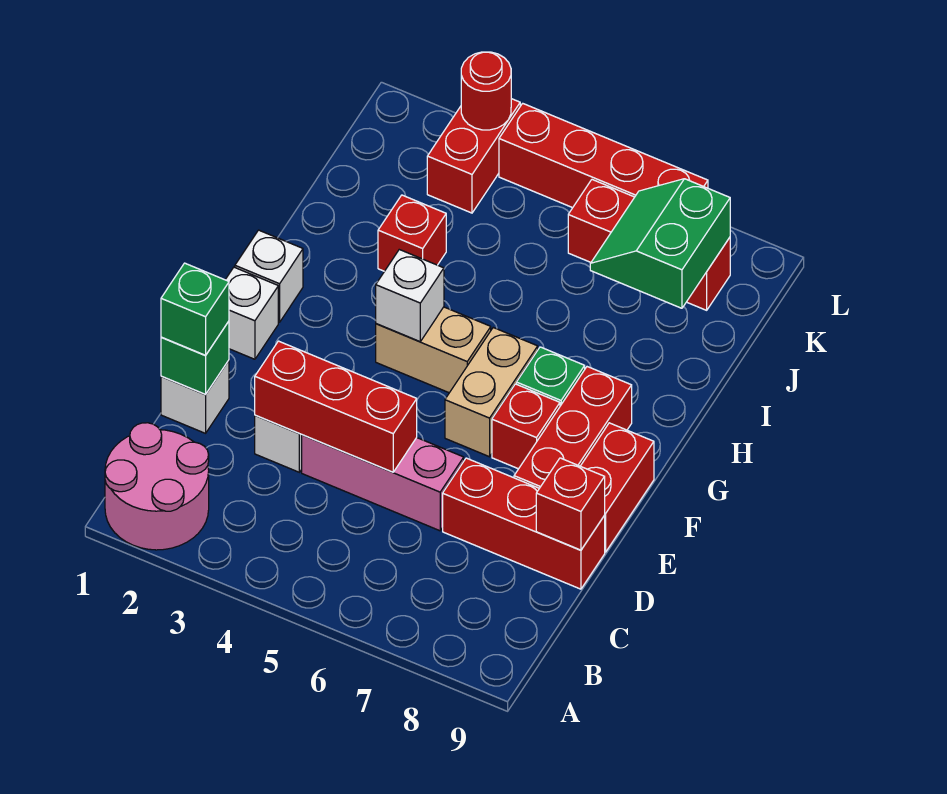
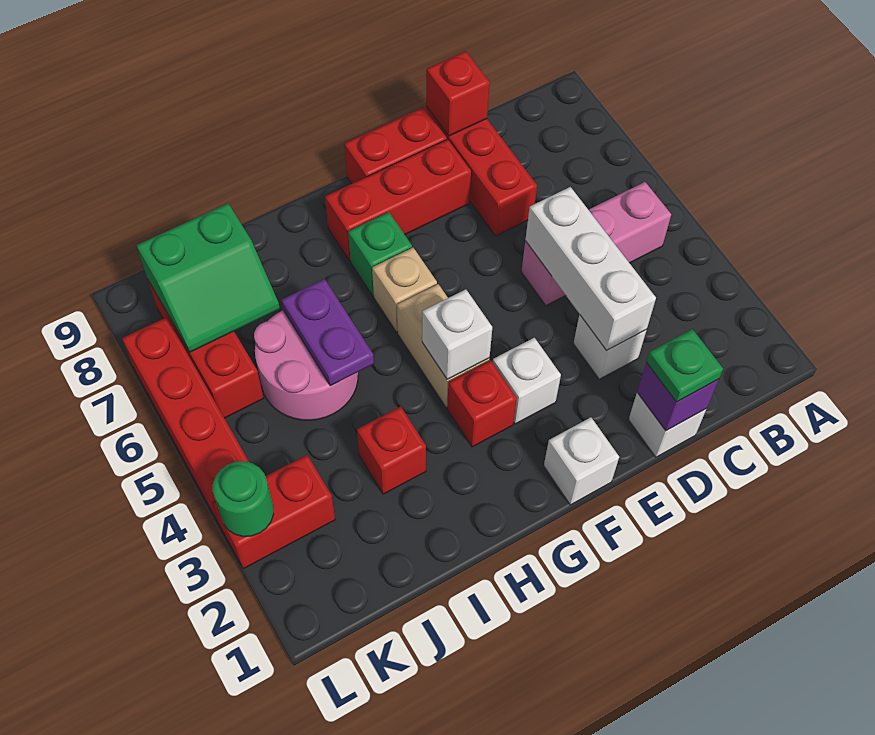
pink round brick A1:B2 level 1 -> pink round brick I5:J6 level 1
green brick D1 level 2 -> purple brick D1 level 2
green brick D1 level 3 -> green plate D1 level 3
red brick D3:D5 level 2 -> white brick D3:D5 level 2
pink brick D4:D6 level 1 -> pink brick B5:D5 level 1
tan brick F6:G6 level 1 -> tan brick G6 level 1
red brick F7 level 1 -> red brick G3 level 1
white brick G1 level 1 -> white brick F3 level 1
none -> purple plate I5:I6 level 2
red round brick L3 level 2 -> green round brick L3 level 2

